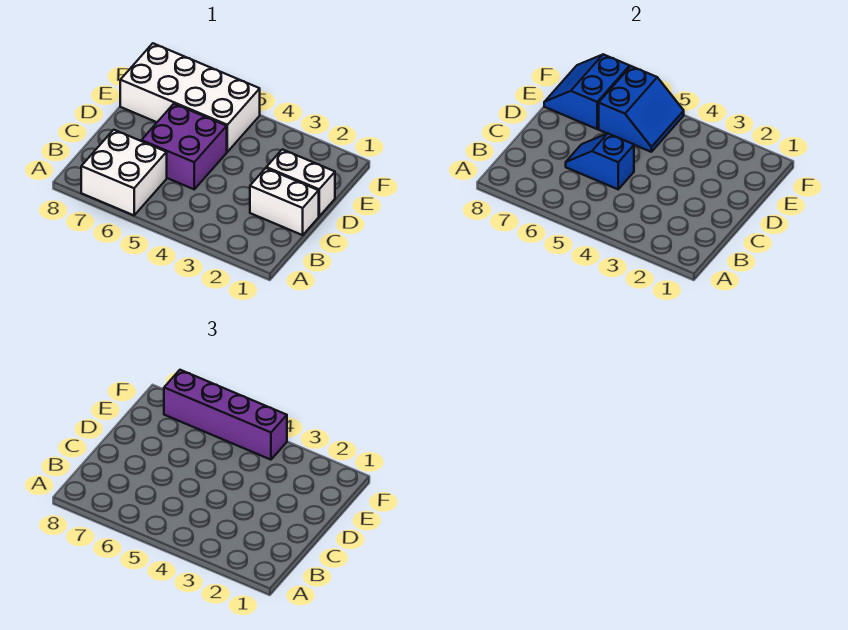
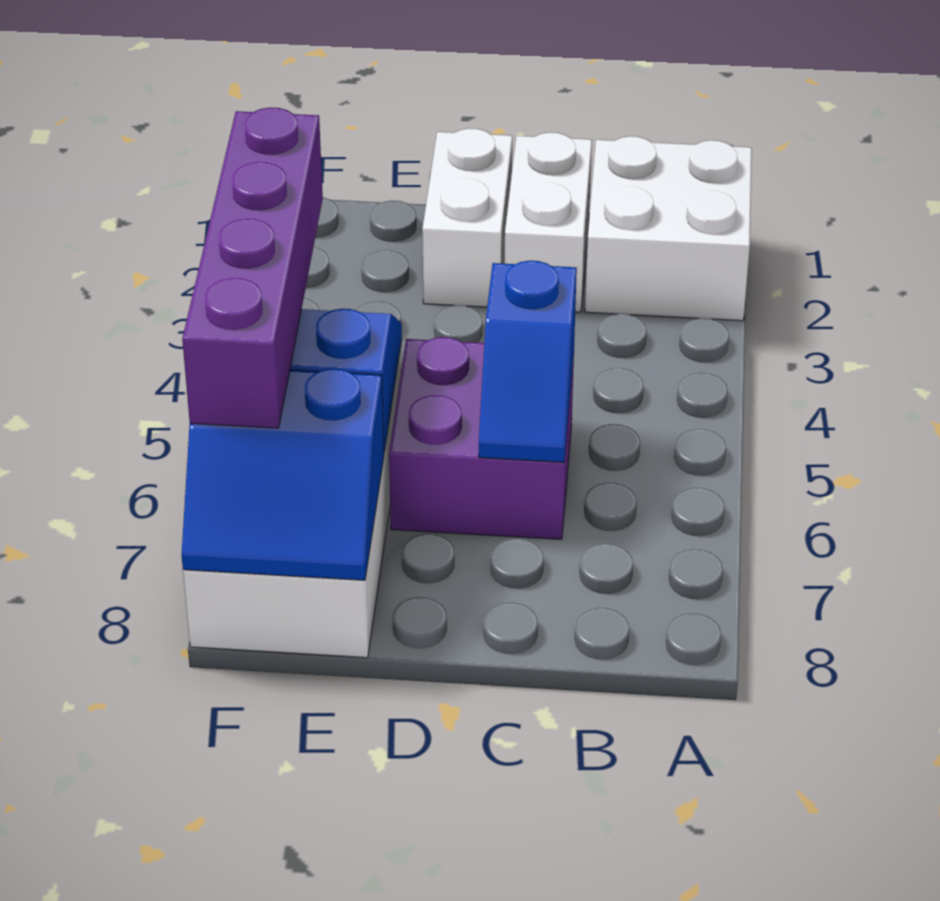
white brick A6:B7 level 1 -> white brick A1:B2 level 1

